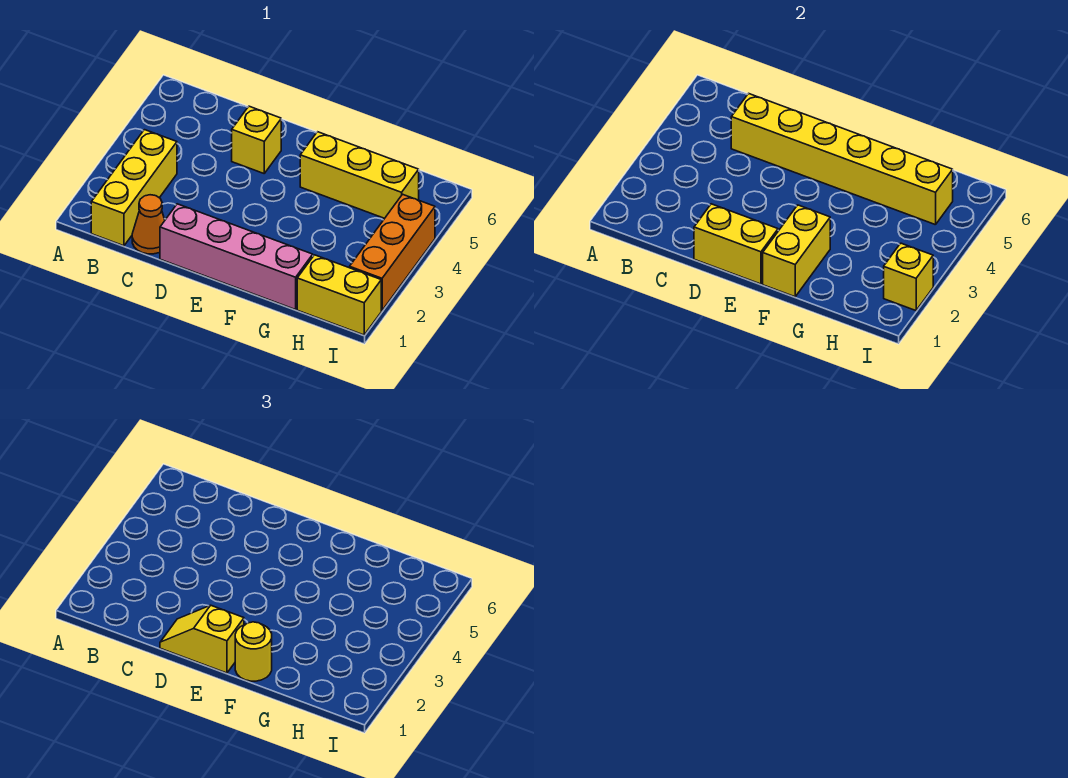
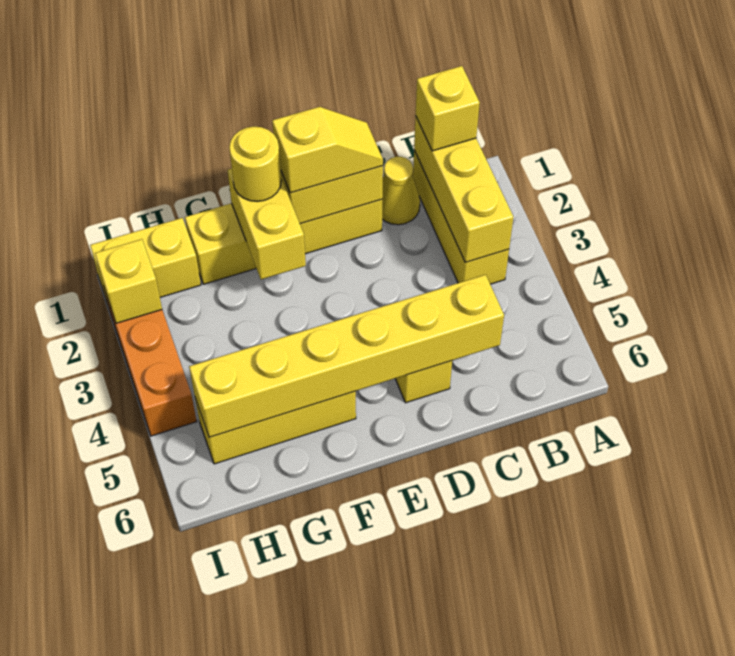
none -> yellow brick B1:B3 level 2
none -> yellow brick B1 level 3
orange cone C1 level 1 -> yellow cone C1 level 1
pink brick D1:G1 level 1 -> yellow brick D1:G1 level 1

